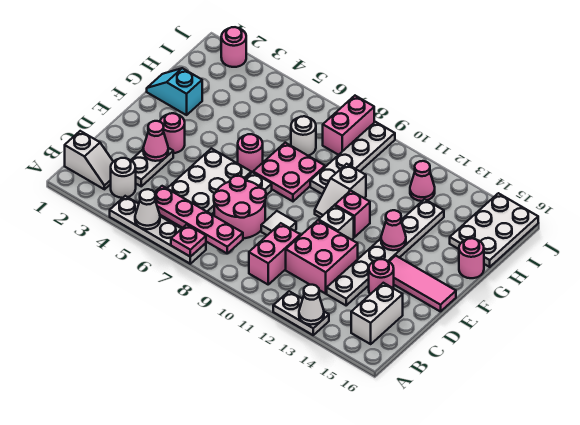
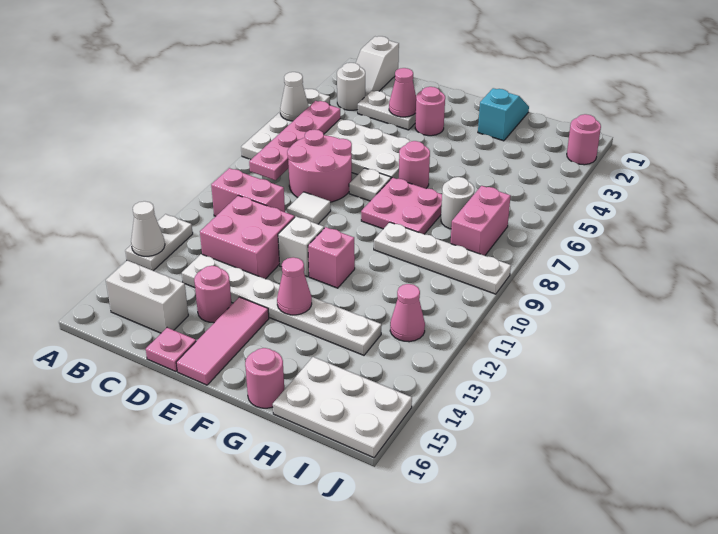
pink plate A7 level 2 -> pink plate D16 level 1
white slope F10:G10 level 1 top G -> none
pink brick I8:J8 level 1 -> pink brick I7:I8 level 1

